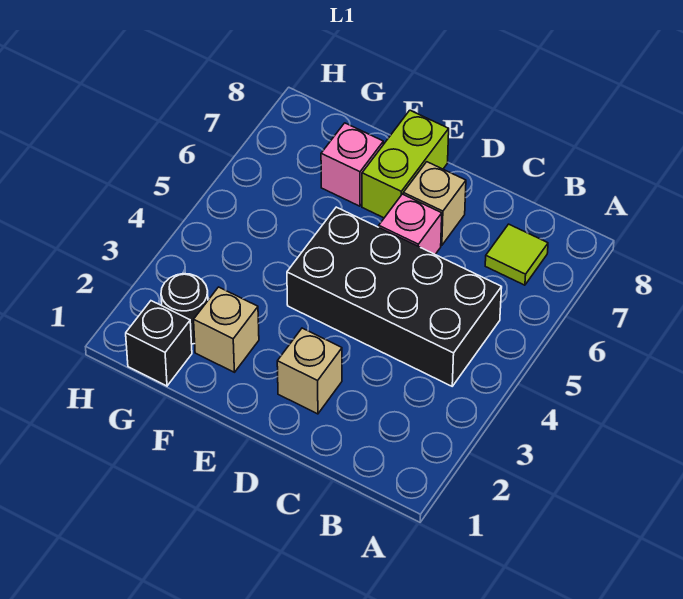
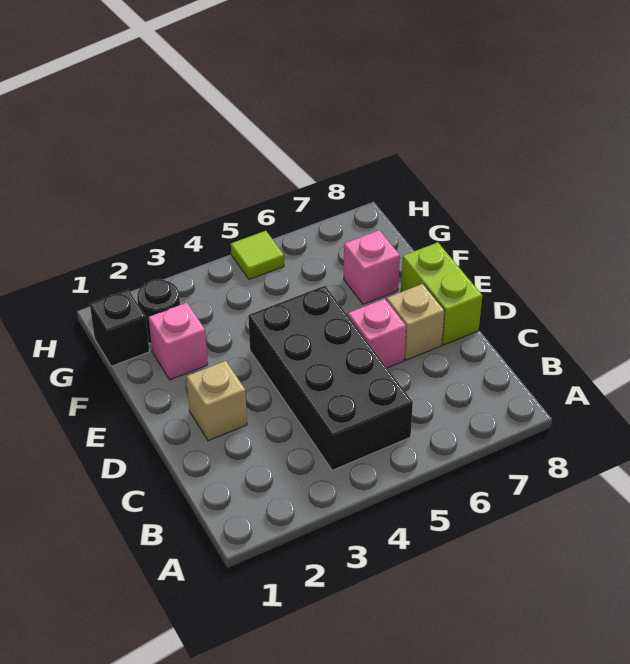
lime tile B7 level 1 -> lime tile H5 level 1
lime brick E7:E8 level 1 -> lime brick D8:E8 level 1
tan brick F2 level 1 -> pink brick F2 level 1

